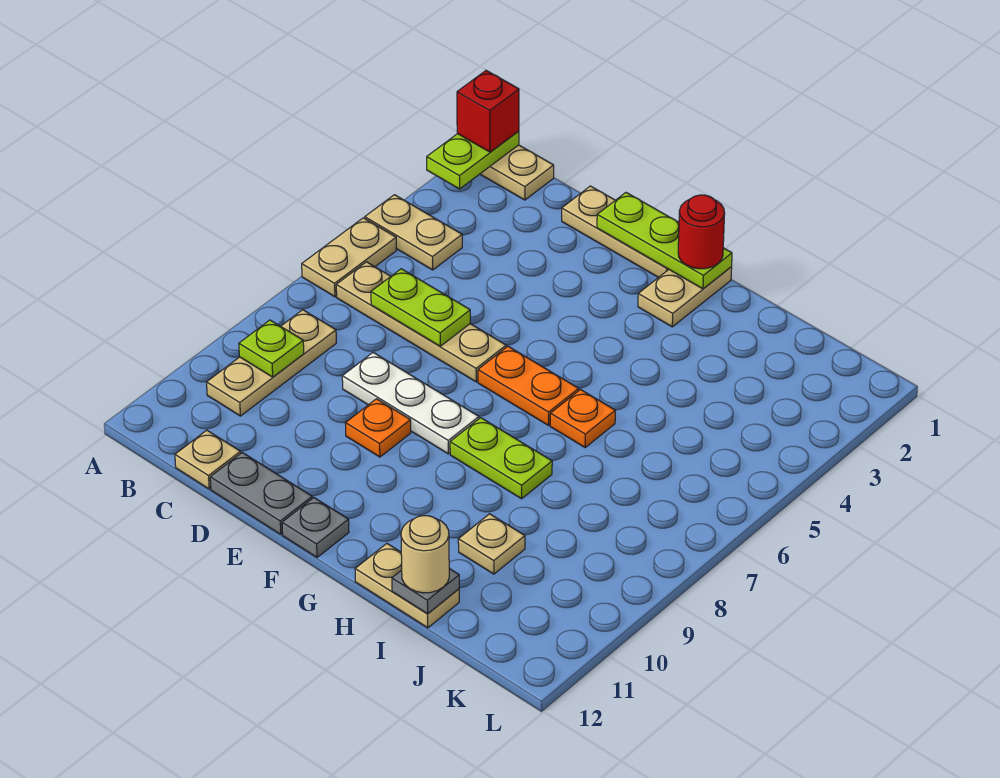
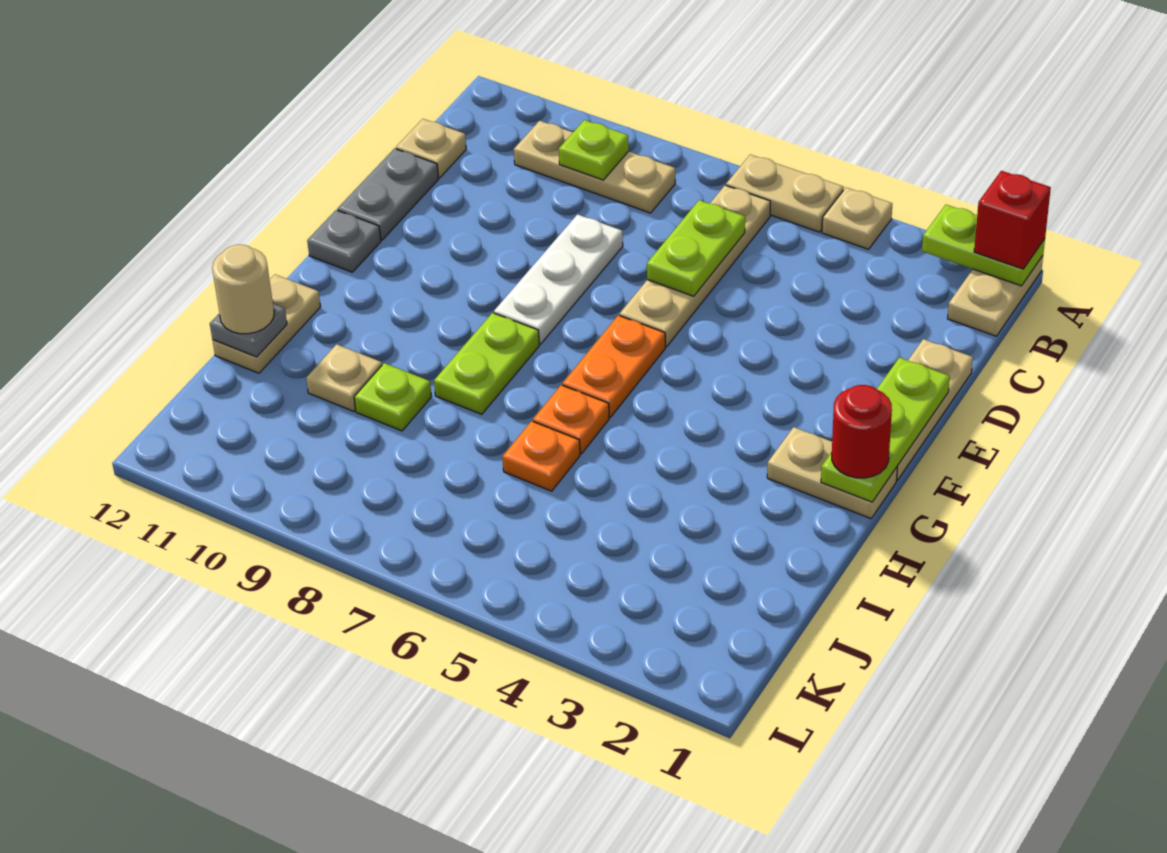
tan plate A4:B4 level 1 -> tan plate A4 level 1
orange plate E9 level 1 -> orange plate I6 level 1
none -> lime plate I9 level 1

